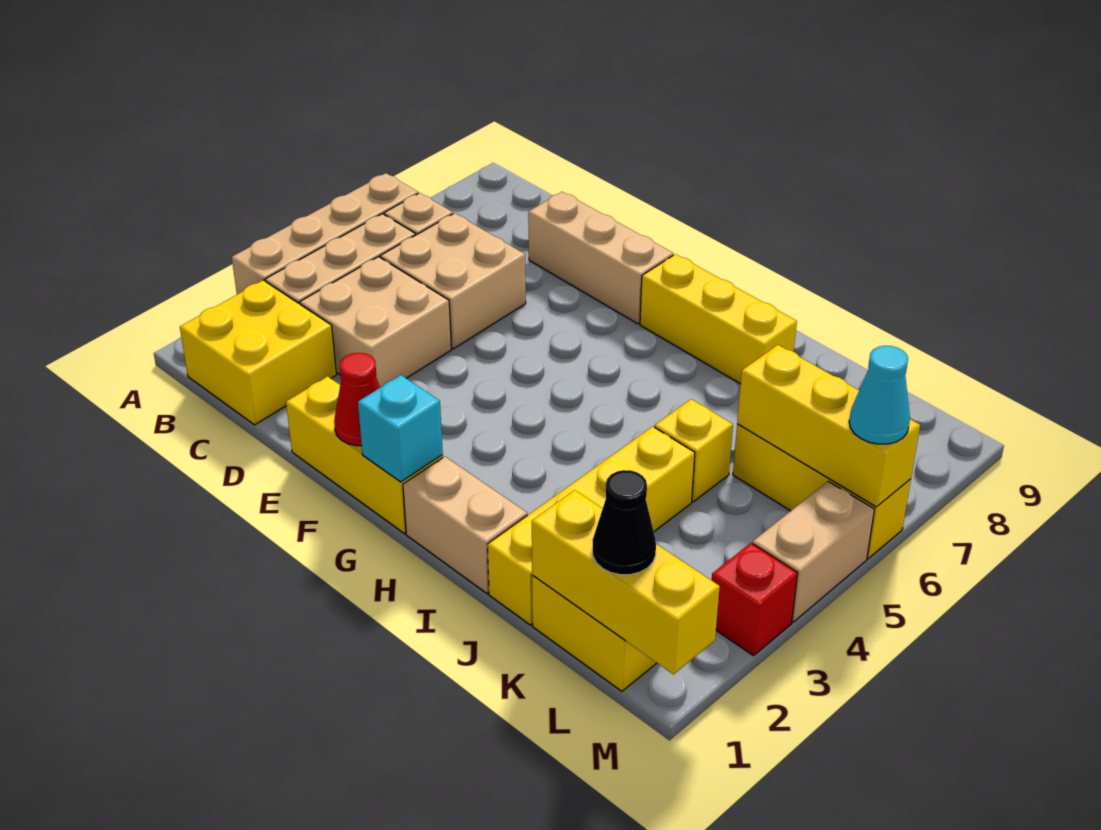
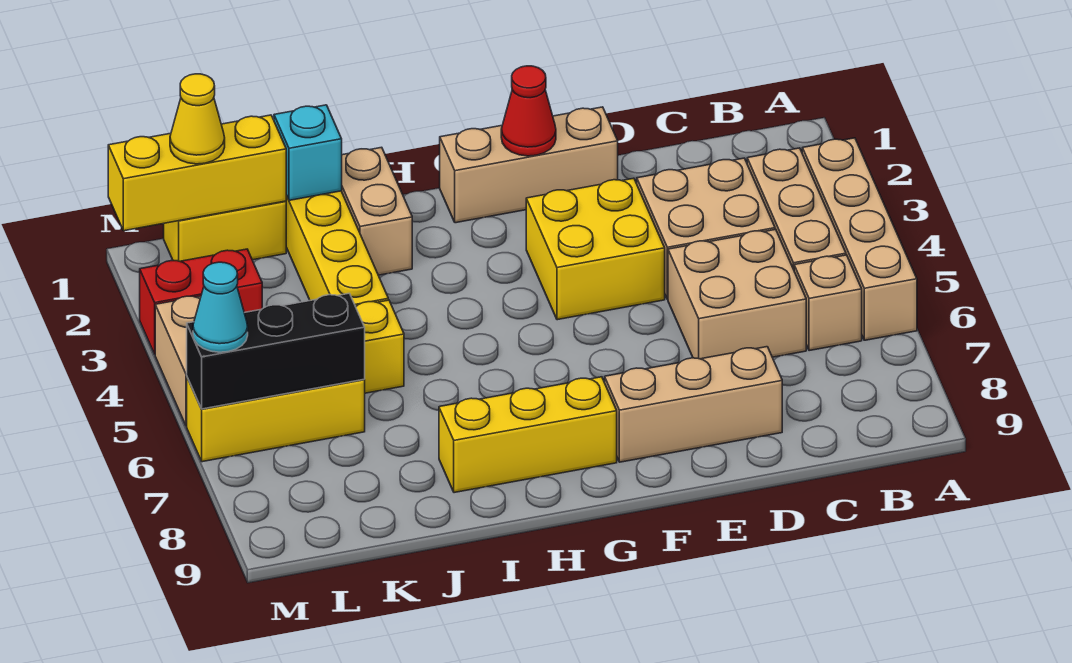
yellow brick B1:C2 level 1 -> yellow brick E3:F4 level 1
yellow brick E1:G1 level 1 -> tan brick E1:G1 level 1
cyan brick G1 level 2 -> cyan brick J1 level 2
tan brick H1:I1 level 1 -> tan brick I1:I2 level 1
yellow brick K6:M6 level 2 -> black brick K6:M6 level 2
black cone L1 level 3 -> yellow cone L1 level 3
red brick M3 level 1 -> red brick L3:M3 level 1

